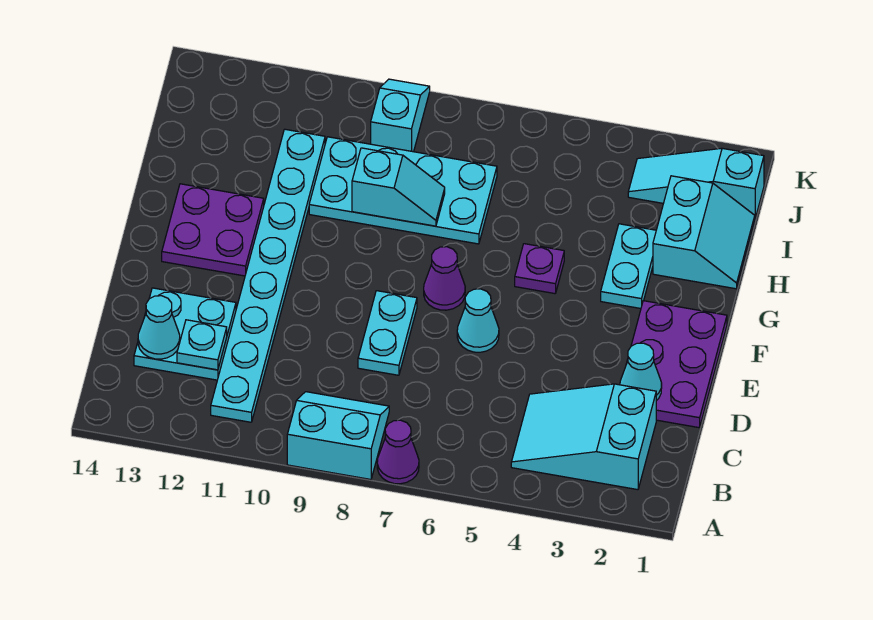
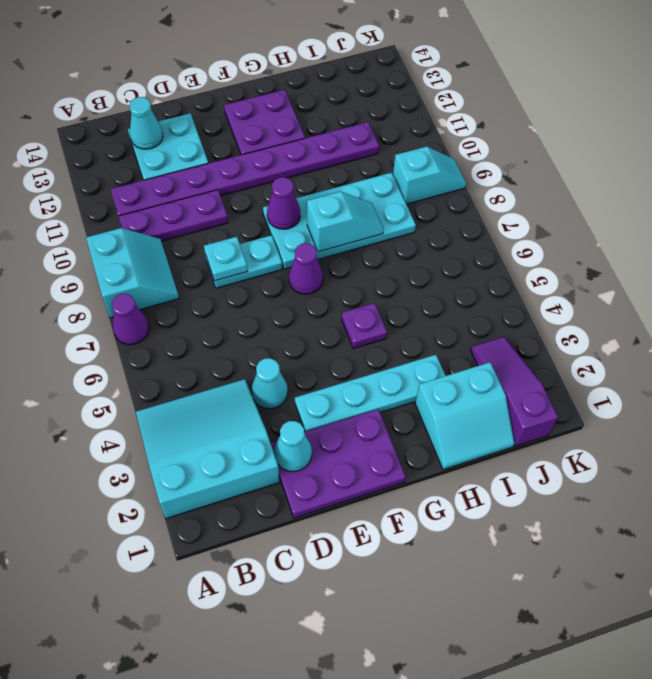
cyan slope B2:C4 level 1 top 2 -> cyan slope A2:C4 level 1 top 2
none -> purple plate B10:D10 level 1
cyan plate B11:I11 level 1 -> purple plate B11:I11 level 1
cyan plate C12 level 2 -> cyan plate D8 level 2
cyan cone E6 level 1 -> cyan cone D4 level 1
none -> purple cone F9 level 2
cyan plate G3:H3 level 1 -> cyan plate E3:H3 level 1
cyan plate H7:I10 level 1 -> cyan plate F8:I9 level 1
cyan slope H8:H9 level 2 top 9 -> cyan slope G8:H8 level 2 top G
cyan slope J1:J3 level 1 top 1 -> purple slope J1:J3 level 1 top 1

